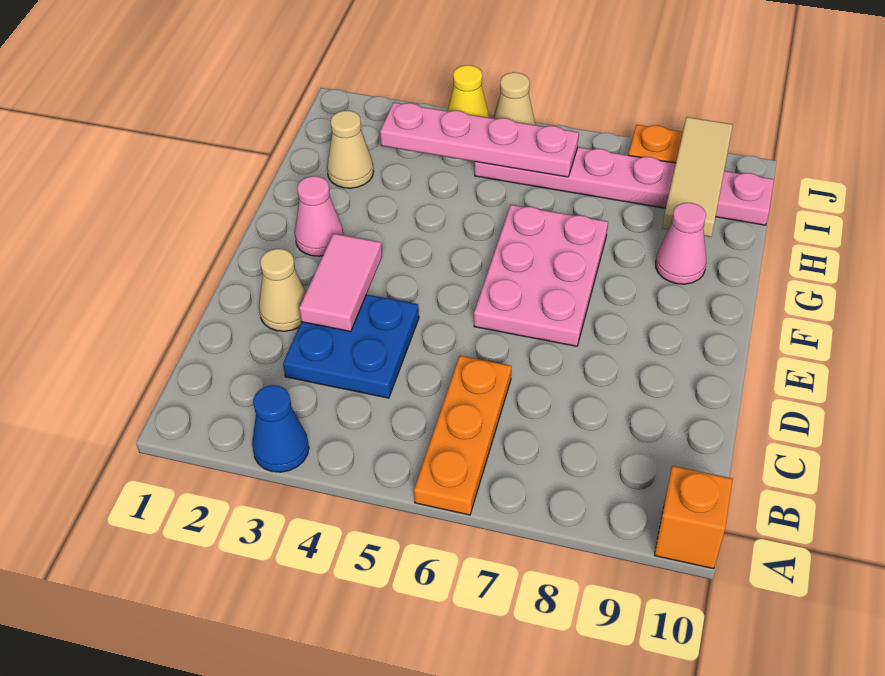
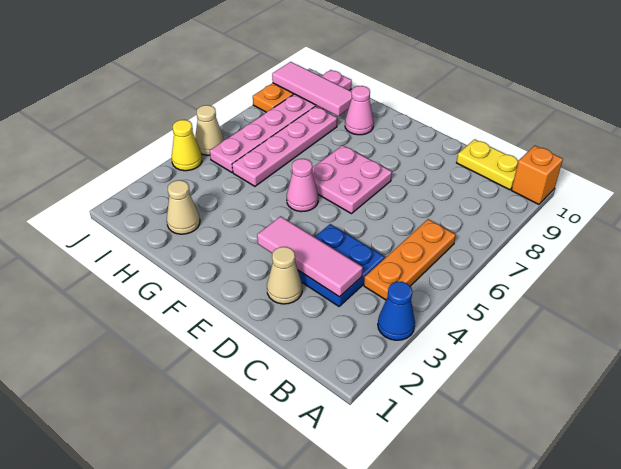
orange plate A6:C6 level 1 -> orange plate B4:B6 level 1
none -> yellow plate B10:C10 level 1
pink tile D3:E3 level 2 -> pink tile C3:E3 level 2
pink plate E6:G7 level 1 -> pink plate E6:F7 level 1
pink cone F2 level 1 -> pink cone F5 level 1
tan tile H9:J9 level 2 -> pink tile H9:J9 level 2
pink plate I3:I6 level 2 -> pink plate H5:H8 level 1

